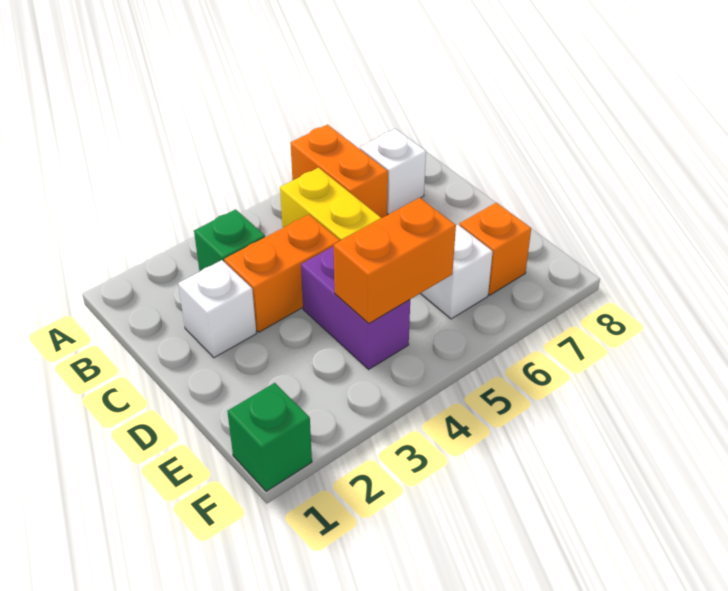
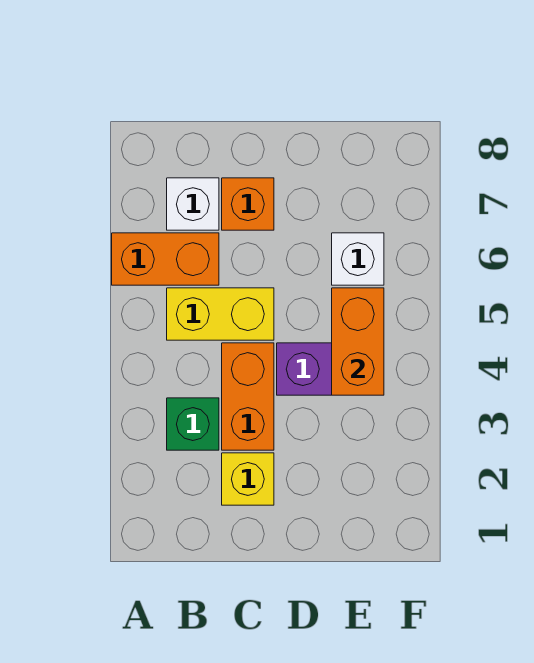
white brick C2 level 1 -> yellow brick C2 level 1
orange brick E7 level 1 -> orange brick C7 level 1
green brick F1 level 1 -> none

